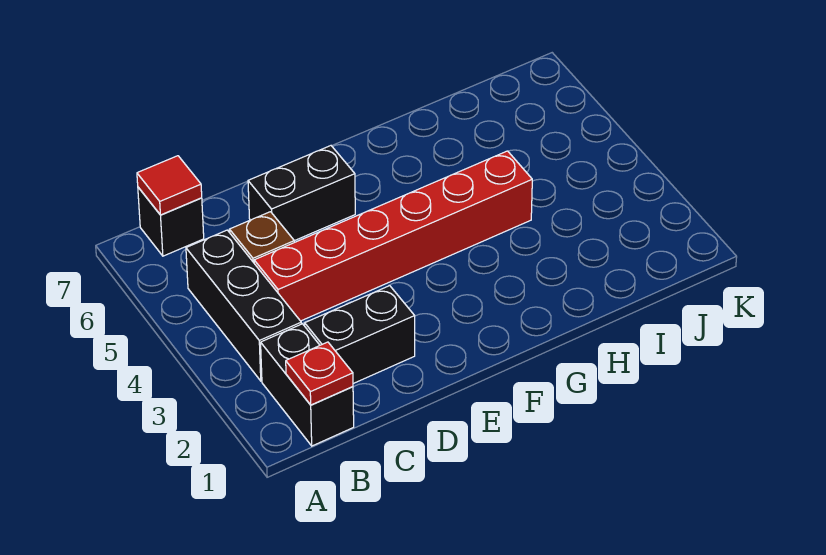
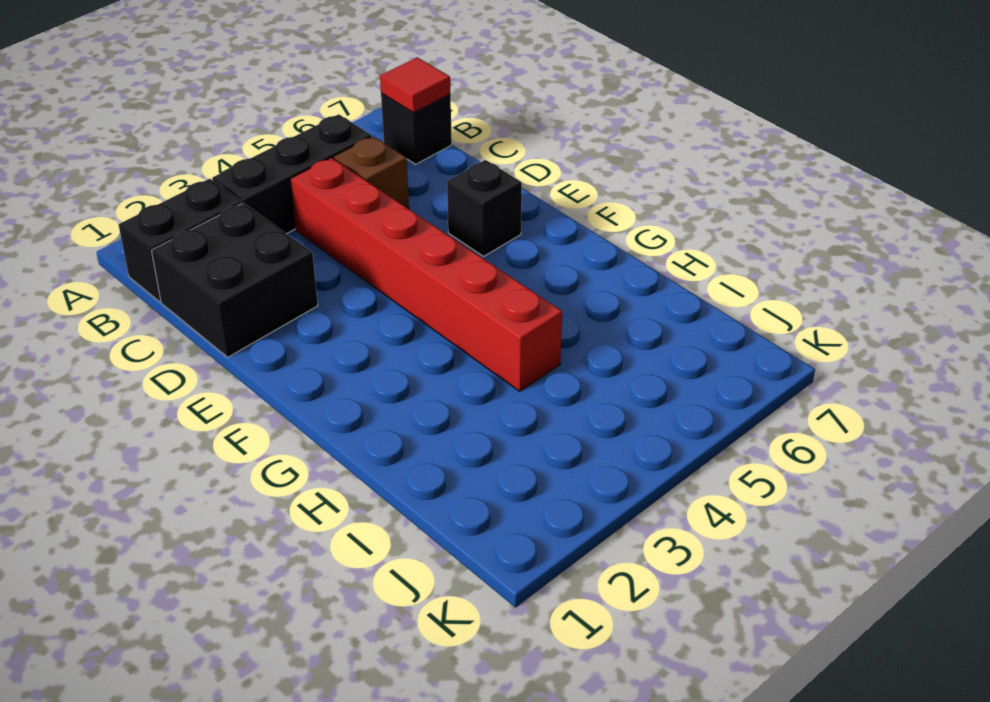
red plate B1 level 2 -> none
black brick C2:D2 level 1 -> black brick C1:D2 level 1
black brick D6:E6 level 1 -> black brick E6 level 1

